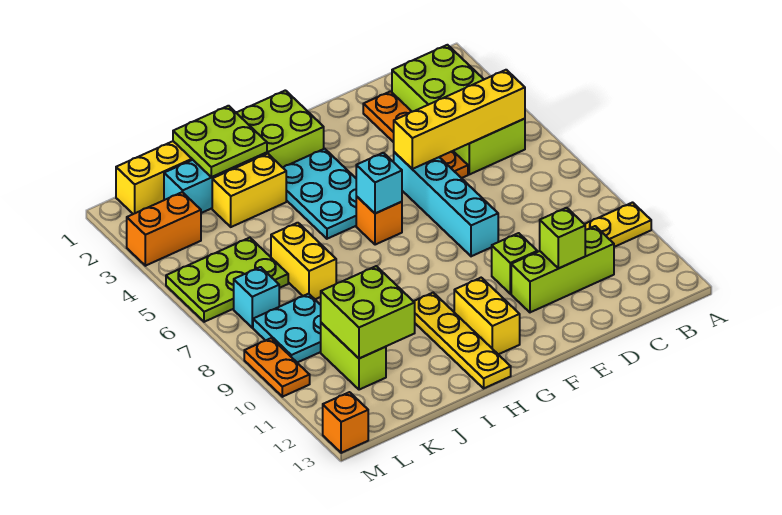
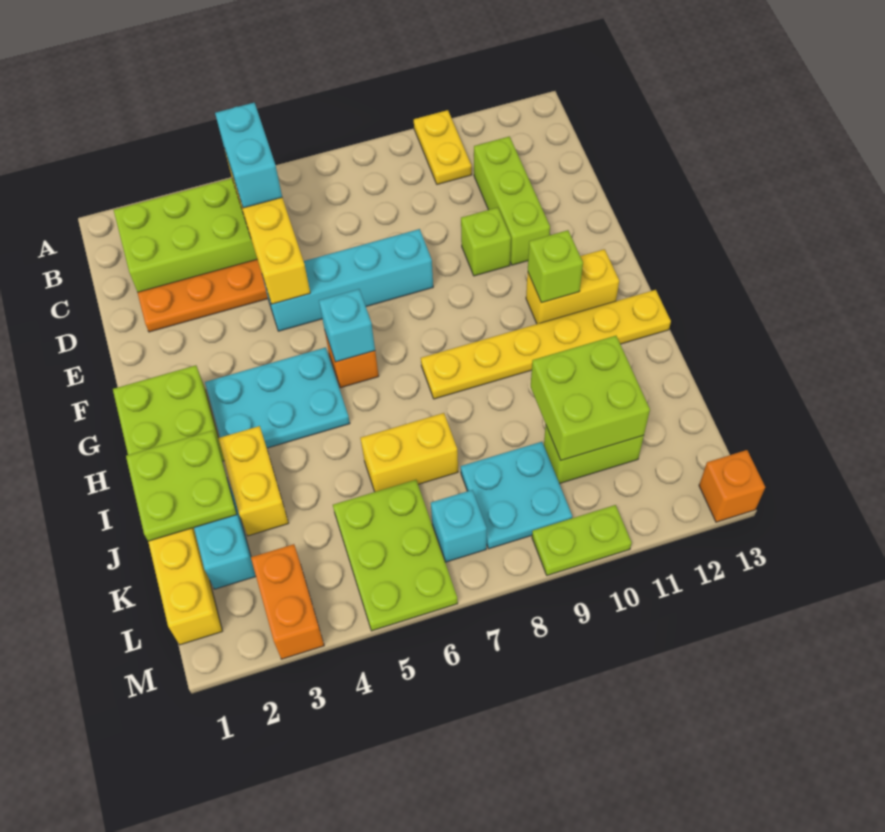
none -> cyan brick B5:C5 level 3
lime brick D11 level 2 -> lime brick G11 level 2
yellow plate H10:H13 level 1 -> yellow plate H8:H13 level 1
orange plate M9:M10 level 1 -> lime plate M9:M10 level 1

